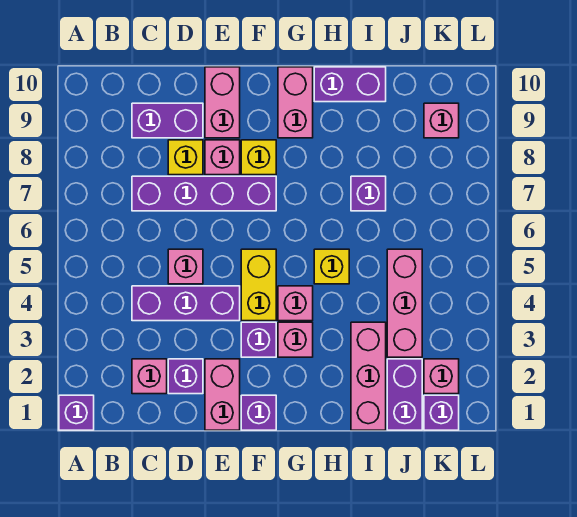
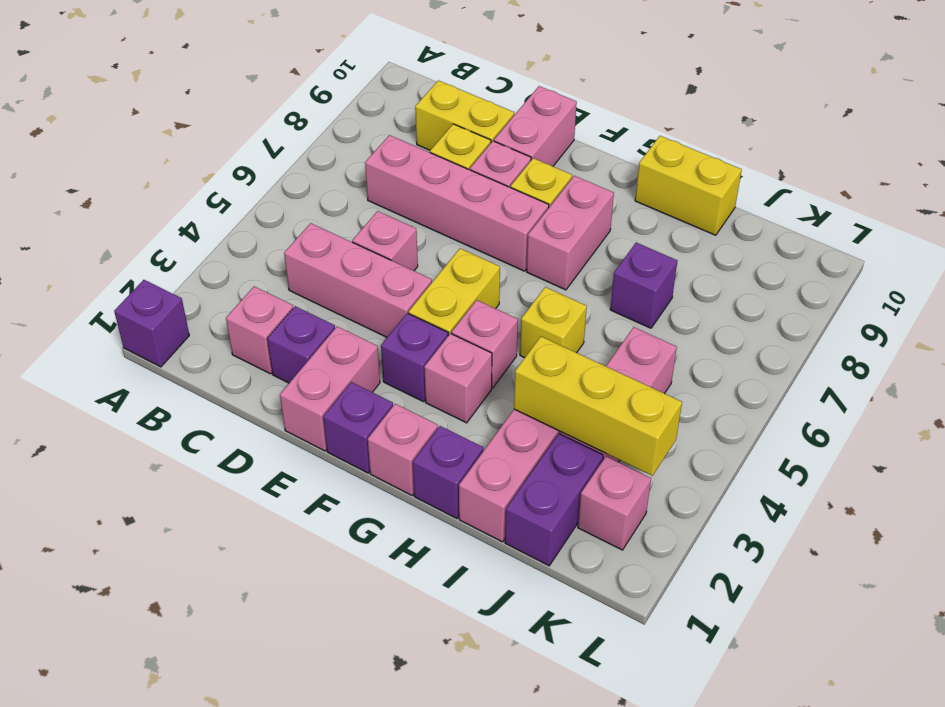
purple brick C4:E4 level 1 -> pink brick C4:E4 level 1
purple brick C7:F7 level 1 -> pink brick C7:F7 level 1
purple brick C9:D9 level 1 -> yellow brick C9:D9 level 1
pink brick G9:G10 level 1 -> pink brick G7:G8 level 1
purple brick H10:I10 level 1 -> yellow brick H10:I10 level 1
none -> yellow brick I3:K3 level 2
purple brick K1 level 1 -> purple brick H1 level 1
pink brick K9 level 1 -> pink brick G1 level 1

